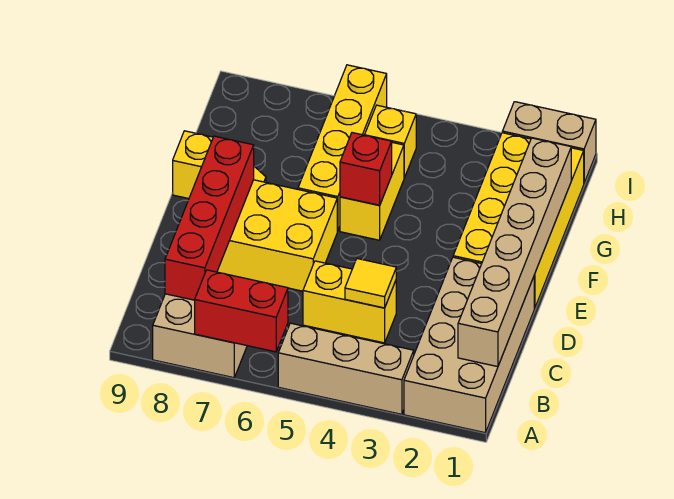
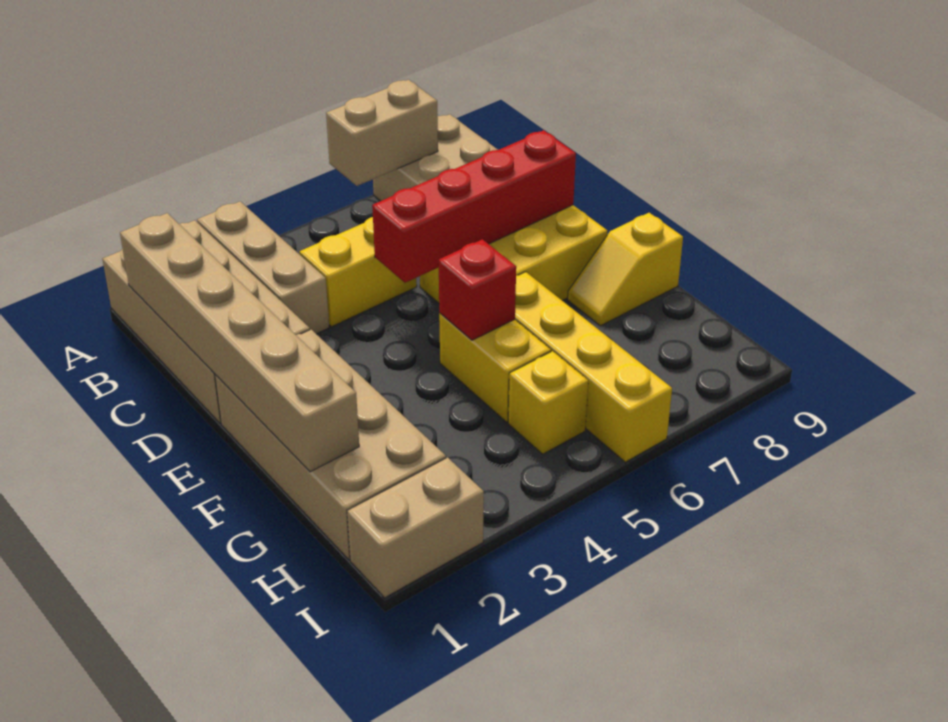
tan brick A3:A5 level 1 -> tan brick A3:C3 level 1
red brick A6:A7 level 2 -> tan brick A6:A7 level 2
red brick B8:E8 level 2 -> red brick D5:D8 level 2
yellow tile C4 level 2 -> none
yellow brick E1:H2 level 1 -> tan brick E1:H2 level 1

